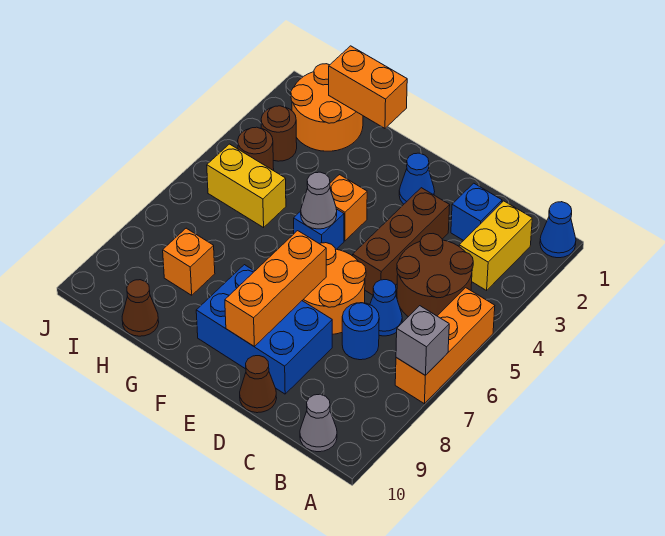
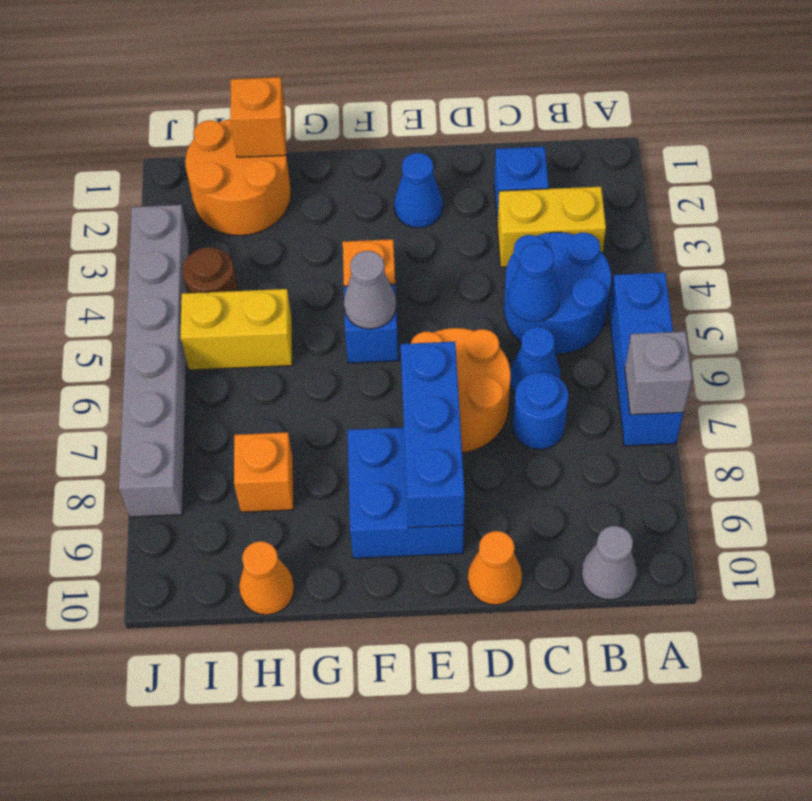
blue cone A1 level 1 -> blue cone C5 level 2
orange brick A5:A7 level 1 -> blue brick A5:A7 level 1
yellow brick B2:B3 level 1 -> yellow brick B3:C3 level 1
brown round brick B4:C5 level 1 -> blue round brick B4:C5 level 1
brown brick D3:D5 level 1 -> none
blue brick D8:F9 level 1 -> blue brick E8:F9 level 1
brown cone D10 level 1 -> orange cone D10 level 1
orange brick E7:E9 level 2 -> blue brick E7:E9 level 2
orange brick G1:H1 level 2 -> orange brick H1 level 2
brown cone H10 level 1 -> orange cone H10 level 1
brown round brick I3 level 1 -> none
none -> grey brick J3:J8 level 1

